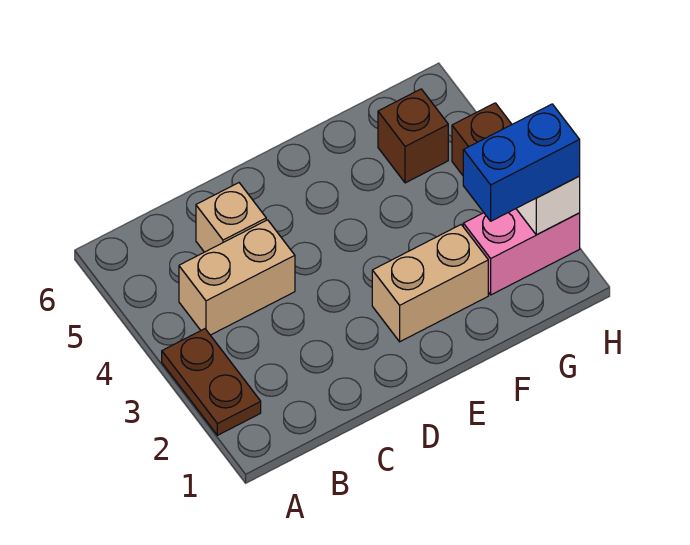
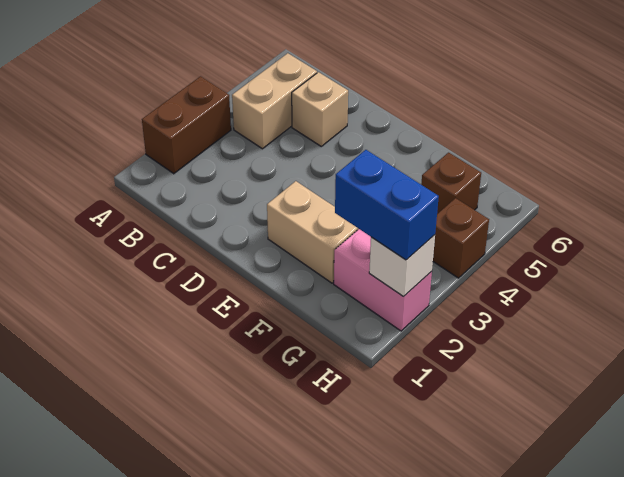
brown plate A2:A3 level 1 -> brown brick A2:A3 level 1
tan brick B4:C4 level 1 -> tan brick B4:B5 level 1

